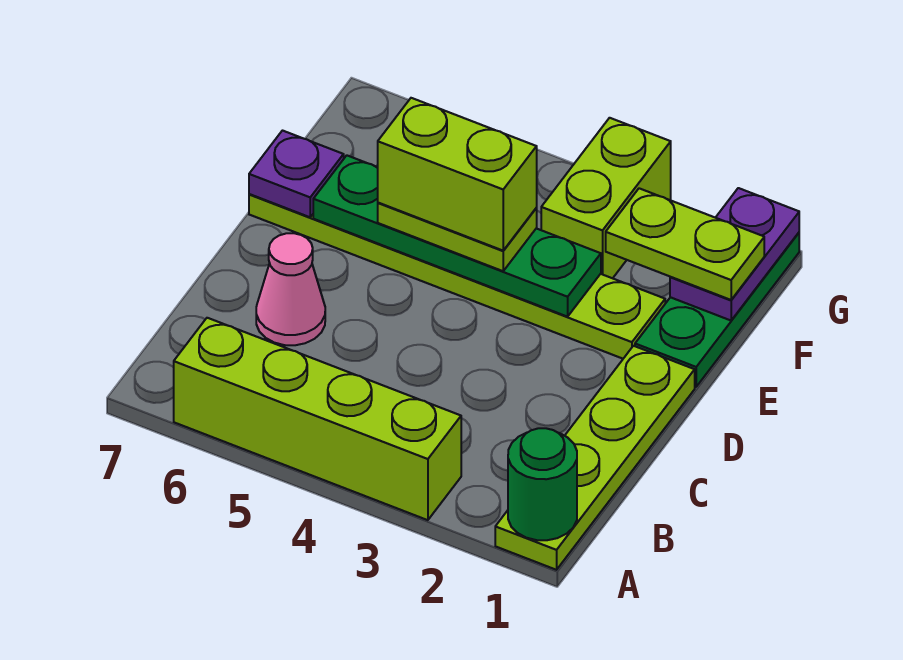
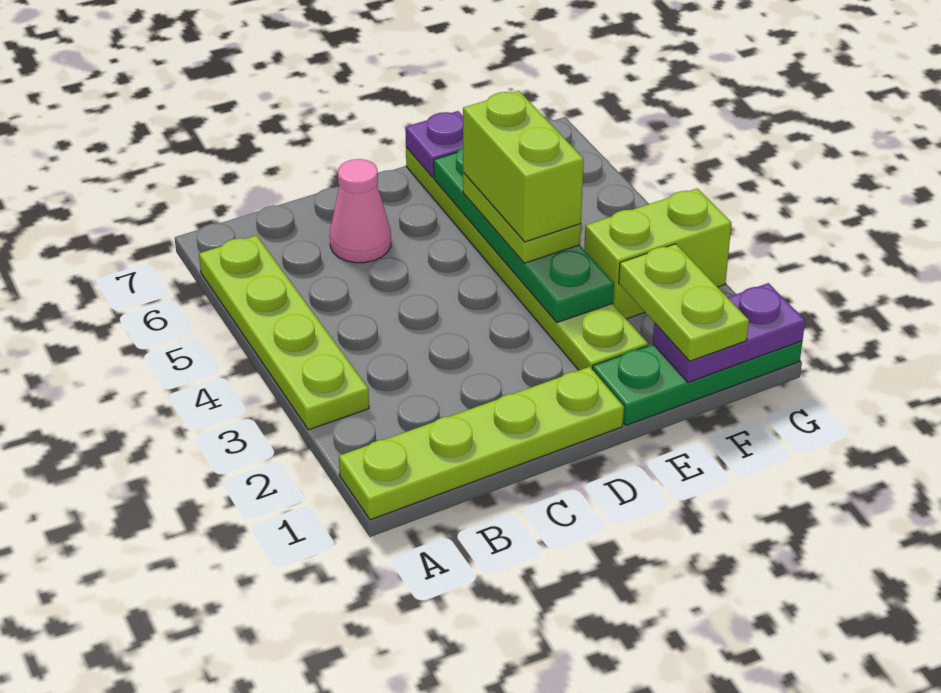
green round brick A1 level 2 -> none
lime brick A3:A6 level 1 -> lime plate A3:A6 level 1

